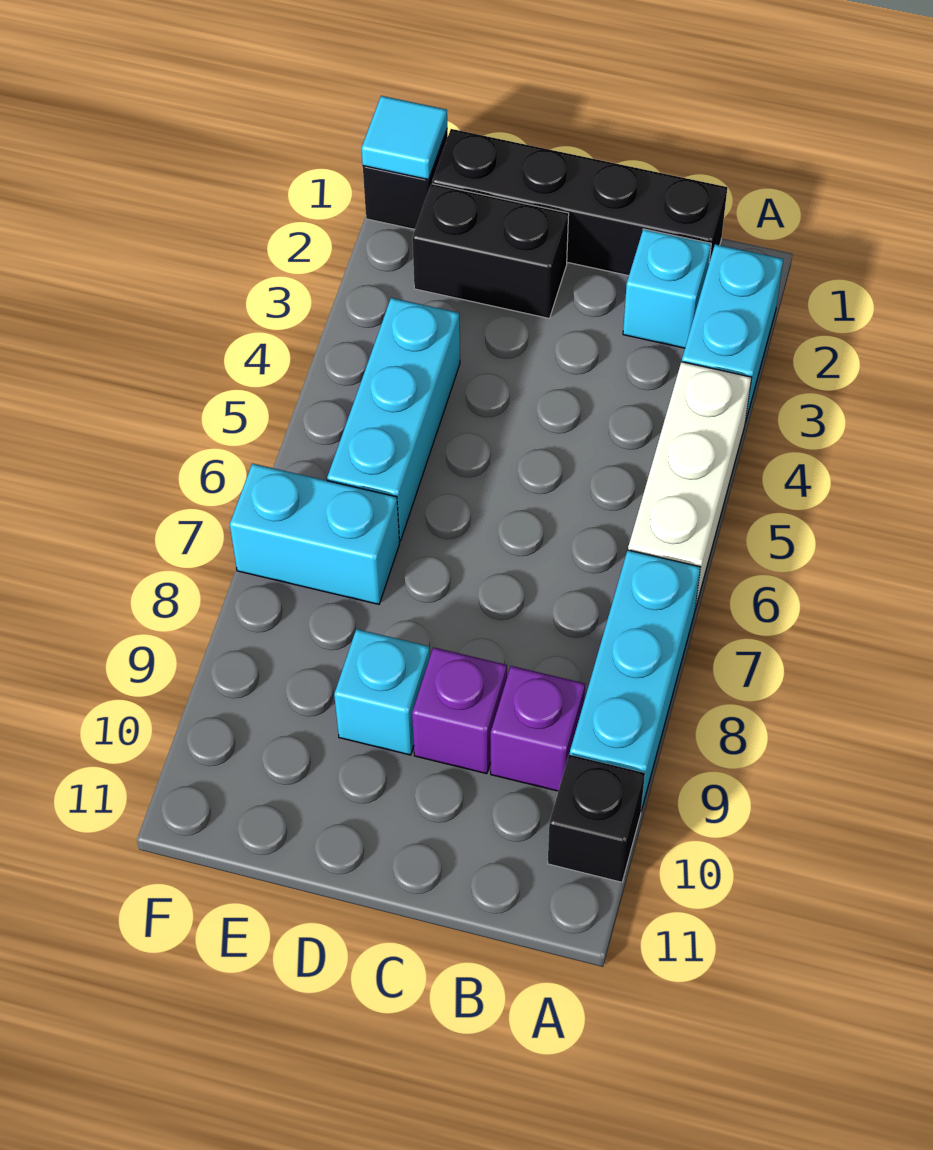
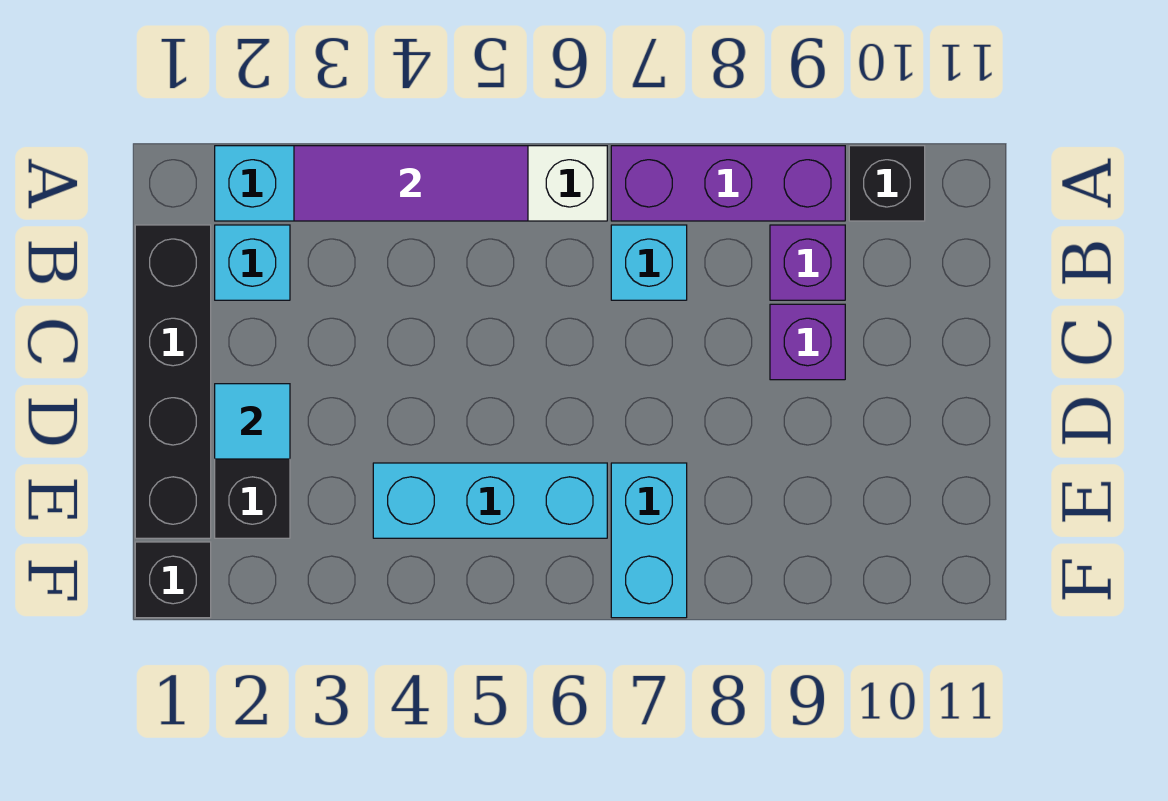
none -> purple tile A3:A5 level 2
cyan brick A7:A9 level 1 -> purple brick A7:A9 level 1
cyan brick D9 level 1 -> cyan brick B7 level 1
cyan tile F1 level 2 -> cyan tile D2 level 2

